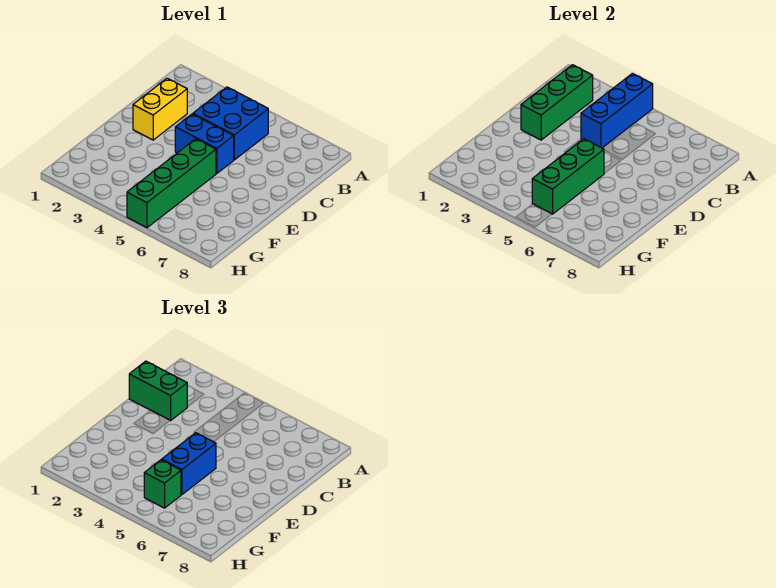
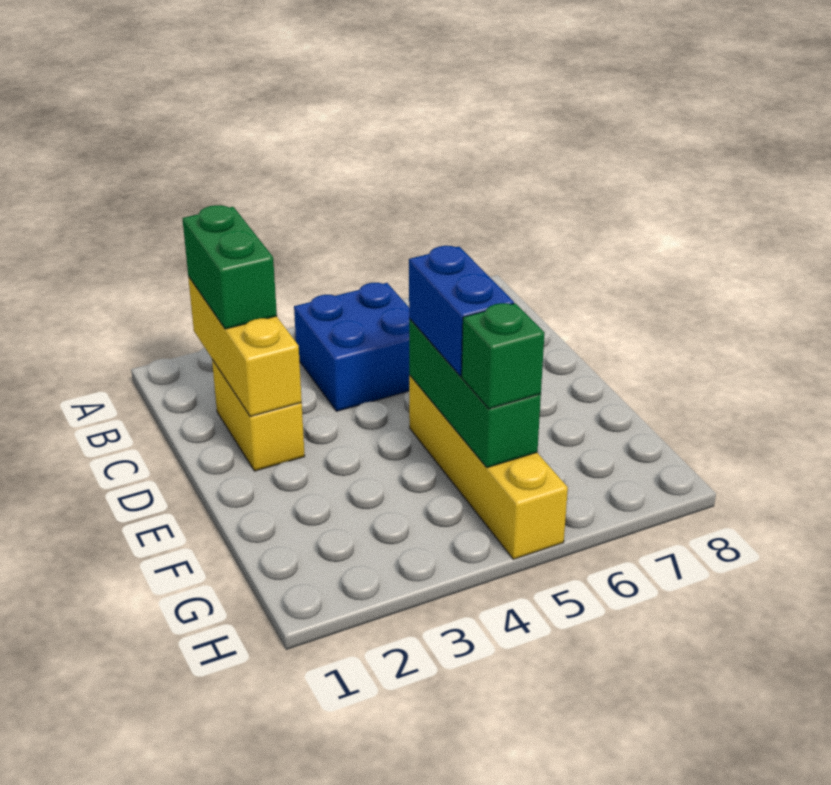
blue brick A4:C4 level 2 -> none
green brick B2:D2 level 2 -> yellow brick B2:D2 level 2
green brick C1:C2 level 3 -> green brick B2:C2 level 3
blue brick D4:D5 level 1 -> none
green brick E5:H5 level 1 -> yellow brick E5:H5 level 1

